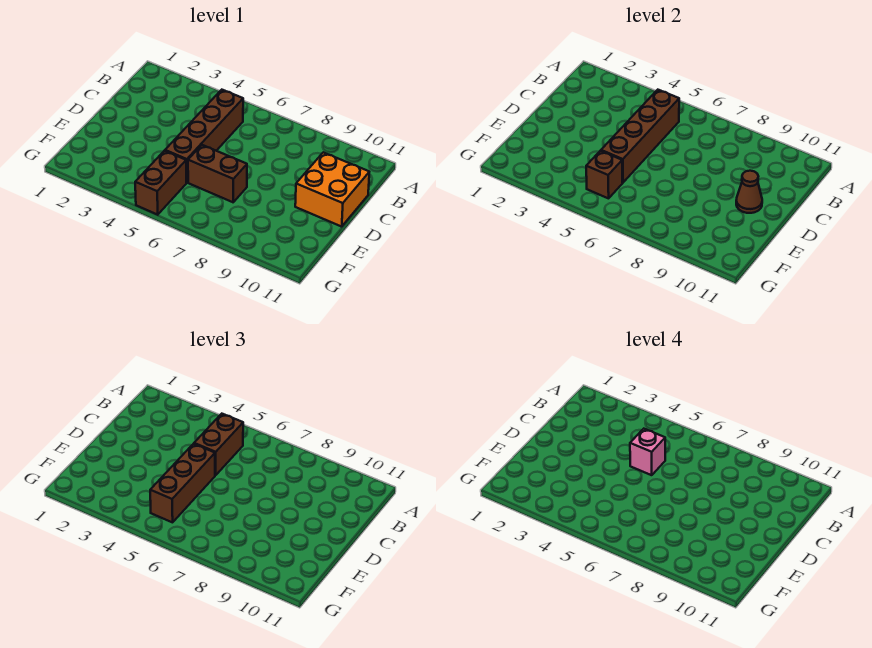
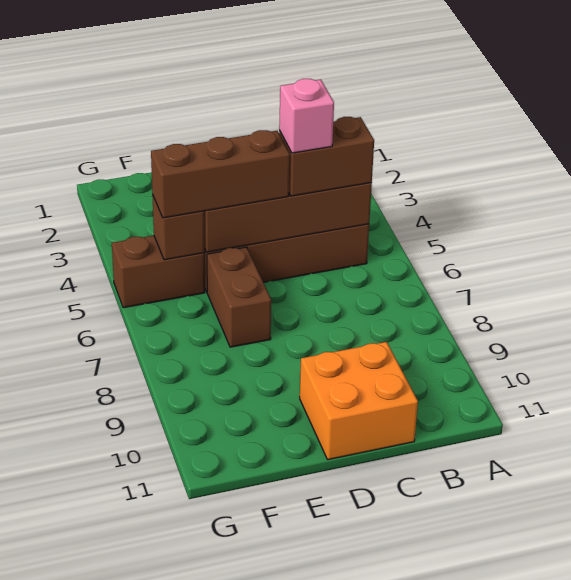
brown cone D10 level 2 -> none

